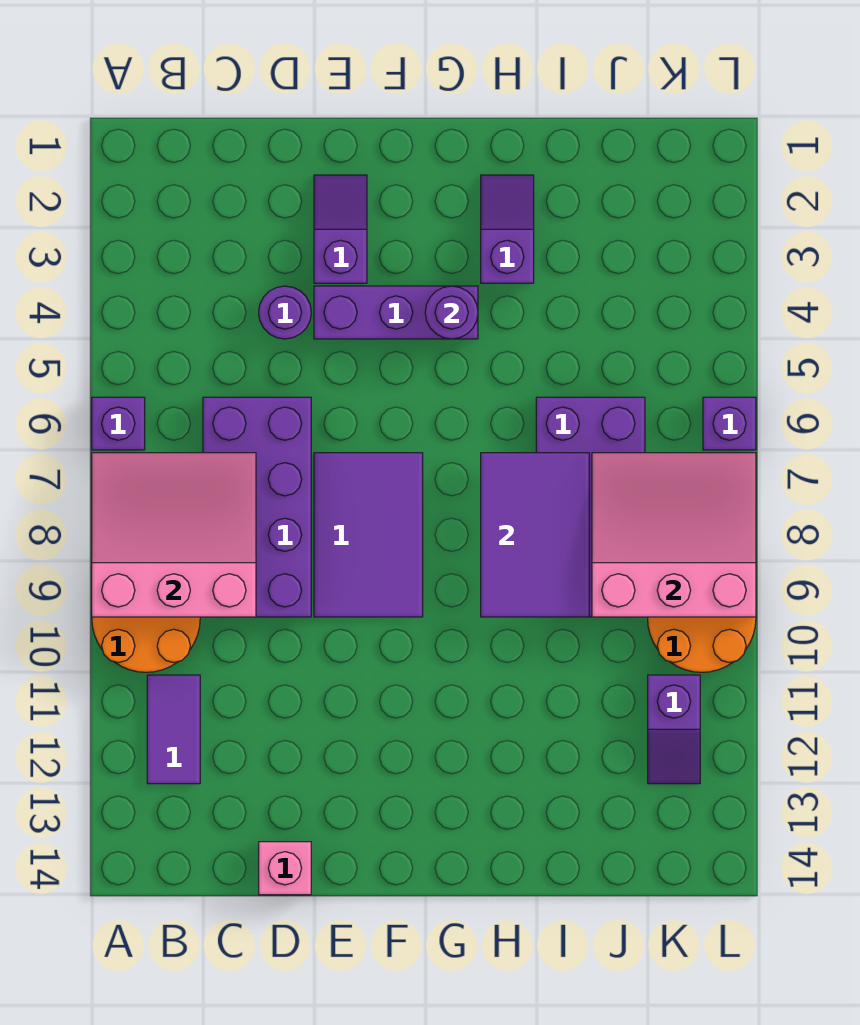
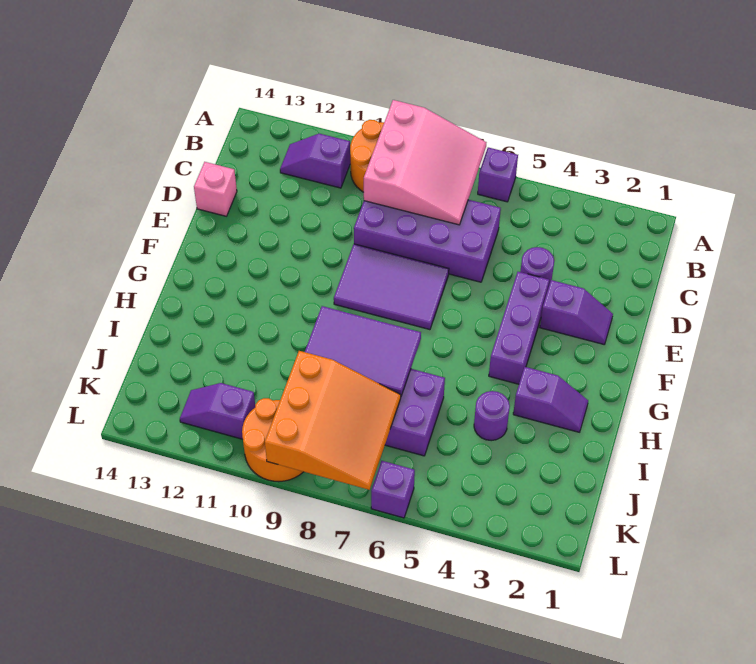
purple tile B11:B12 level 1 -> purple slope B11:B12 level 1 top 11
purple round brick G4 level 2 -> purple round brick I4 level 1
pink slope J7:L9 level 2 top 9 -> orange slope J7:L9 level 2 top 9

